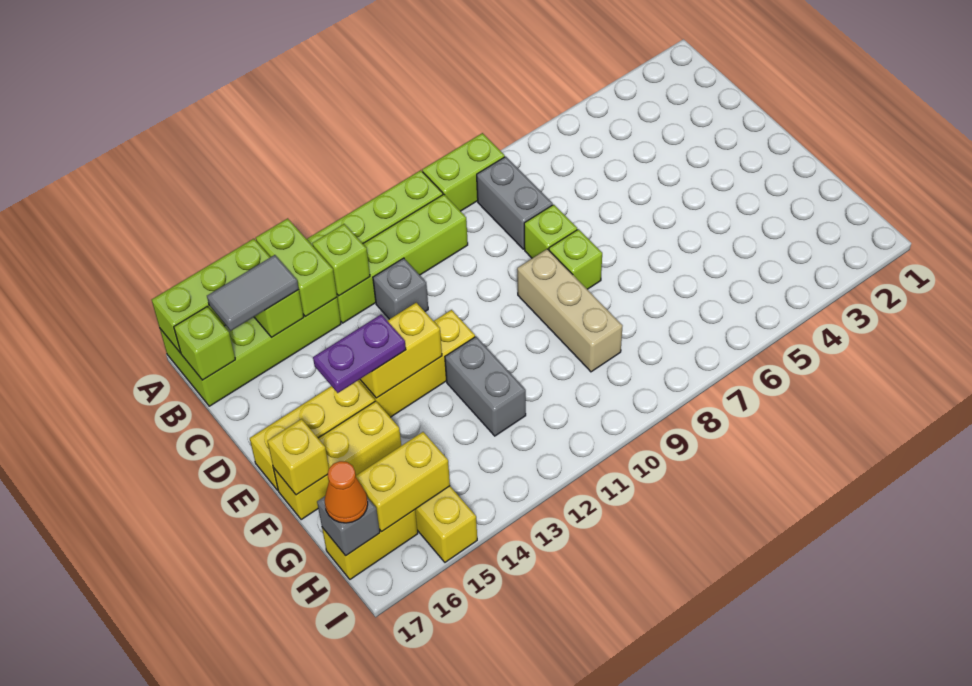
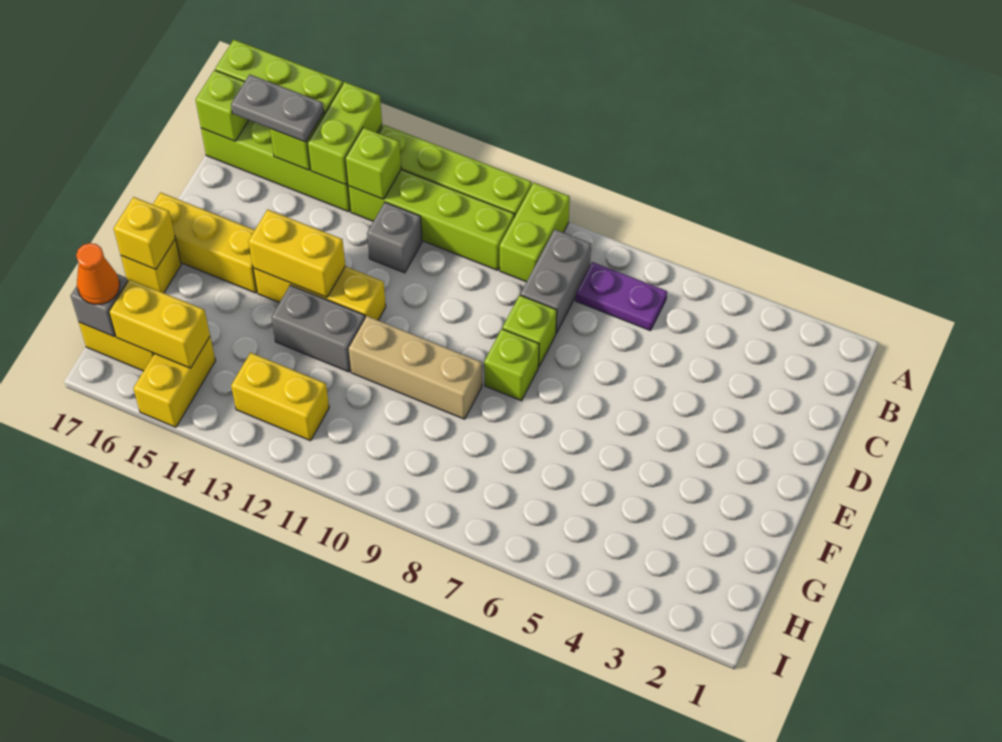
lime brick A8:A9 level 1 -> lime brick A9:B9 level 1
grey tile B15:B16 level 3 -> grey plate B15:B16 level 3
tan brick E9:G9 level 1 -> tan brick F9:F11 level 1
purple plate E14:E15 level 3 -> purple plate B6:B7 level 1
grey brick F12:G12 level 1 -> grey brick F12:F13 level 1
yellow brick F15:F16 level 1 -> yellow brick H12:H13 level 1

